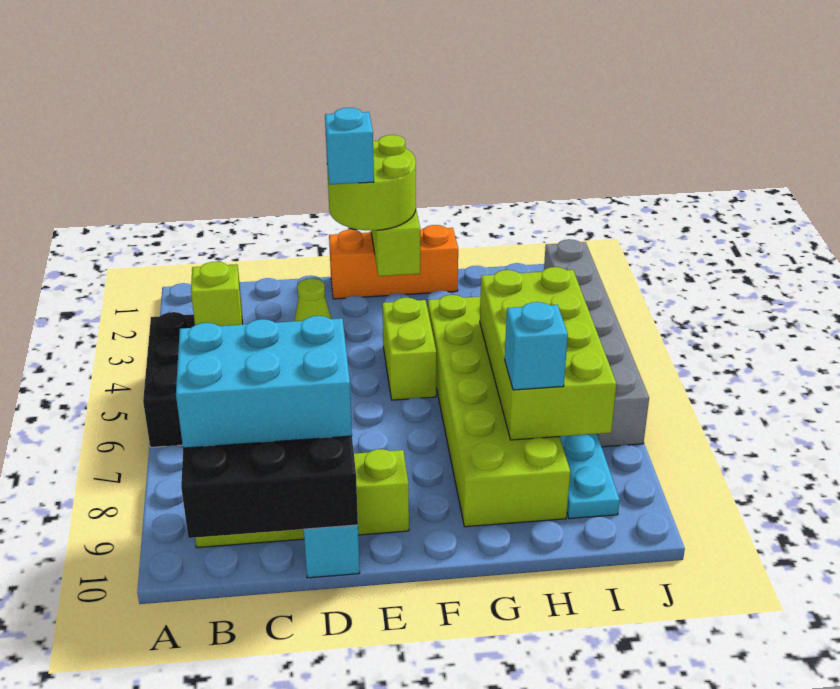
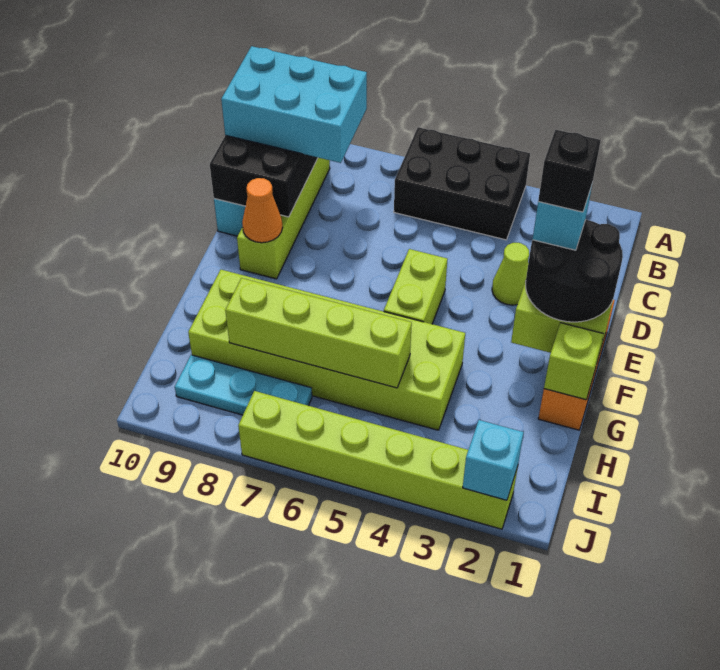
lime brick B4 level 2 -> lime brick G1 level 2
cyan brick B8:D9 level 3 -> cyan brick B8:C10 level 3
lime round brick E1:F2 level 3 -> black round brick E1:F2 level 3
none -> black brick E2 level 5
none -> orange cone E9 level 2
lime brick F4:F5 level 1 -> lime brick E5:F5 level 1
lime brick H5:I8 level 2 -> lime brick H5:H8 level 2
cyan brick H8 level 3 -> cyan brick J2 level 2
grey brick J2:J7 level 1 -> lime brick J2:J7 level 1

